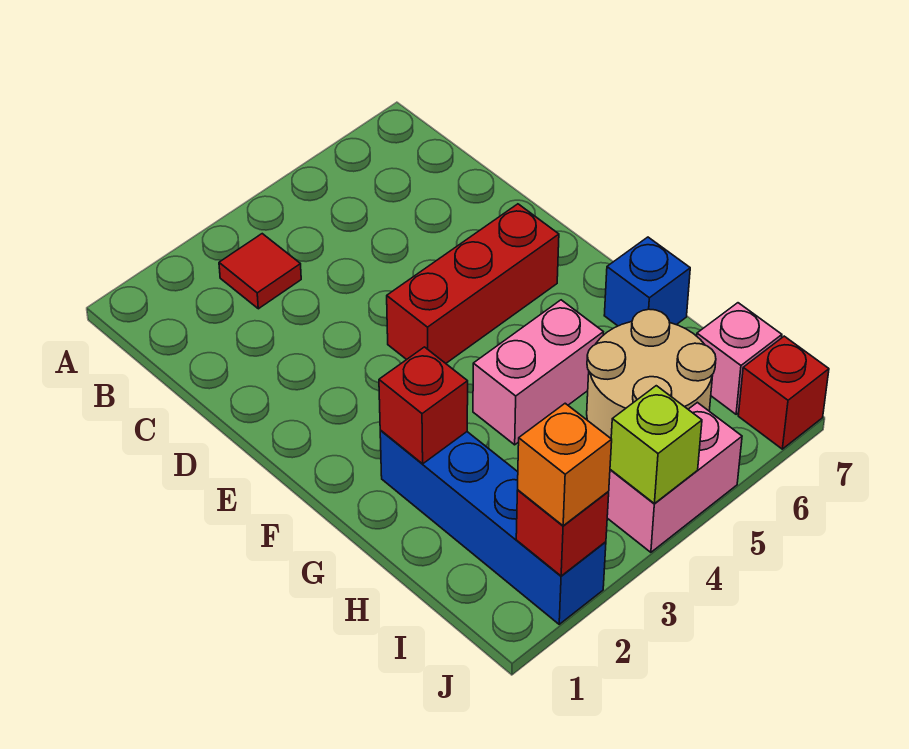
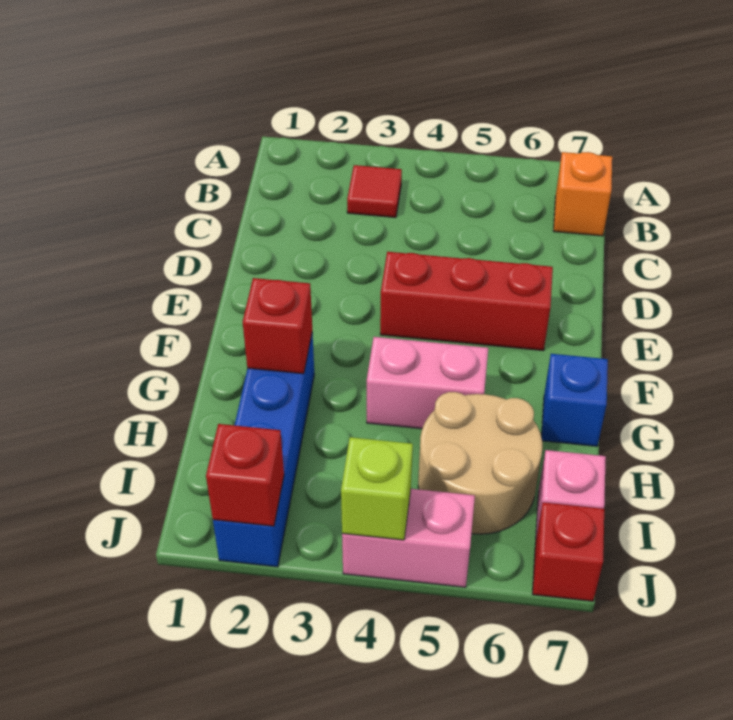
orange brick J2 level 3 -> orange brick B7 level 1

